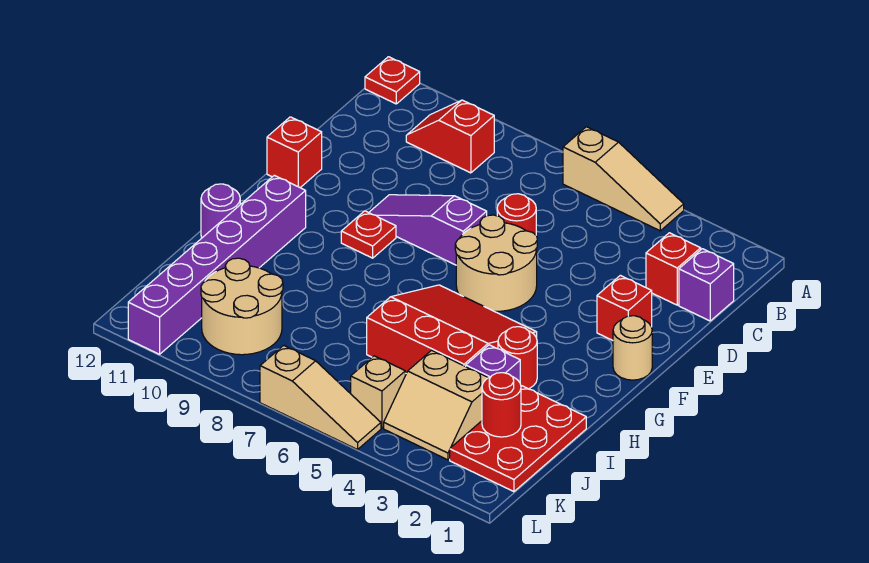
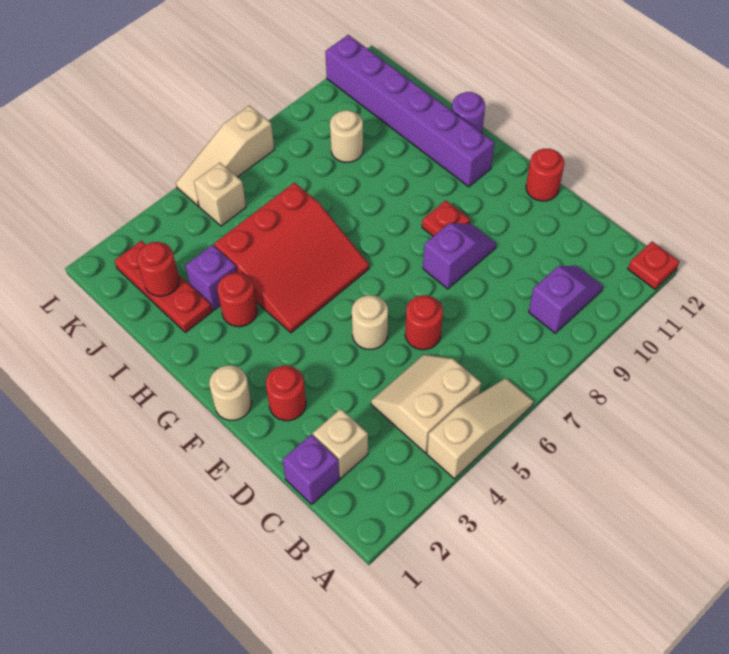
tan slope A4:A6 level 1 top 6 -> tan slope A4:A6 level 1 top 4
red slope B9:B10 level 1 top 9 -> purple slope B9:B10 level 1 top 9
red brick C2 level 1 -> tan brick C2 level 1
red brick E2 level 1 -> red round brick E2 level 1
tan round brick E5:F6 level 1 -> tan round brick E5 level 1
purple slope E7:E9 level 1 top 7 -> purple slope E8:E9 level 1 top 8
red brick E12 level 1 -> red round brick E12 level 1
red plate I1:K2 level 1 -> red plate I2:K2 level 1
tan slope J3:K4 level 1 top J -> tan slope B4:C5 level 1 top B
tan round brick J9:K10 level 1 -> tan round brick J9 level 1

